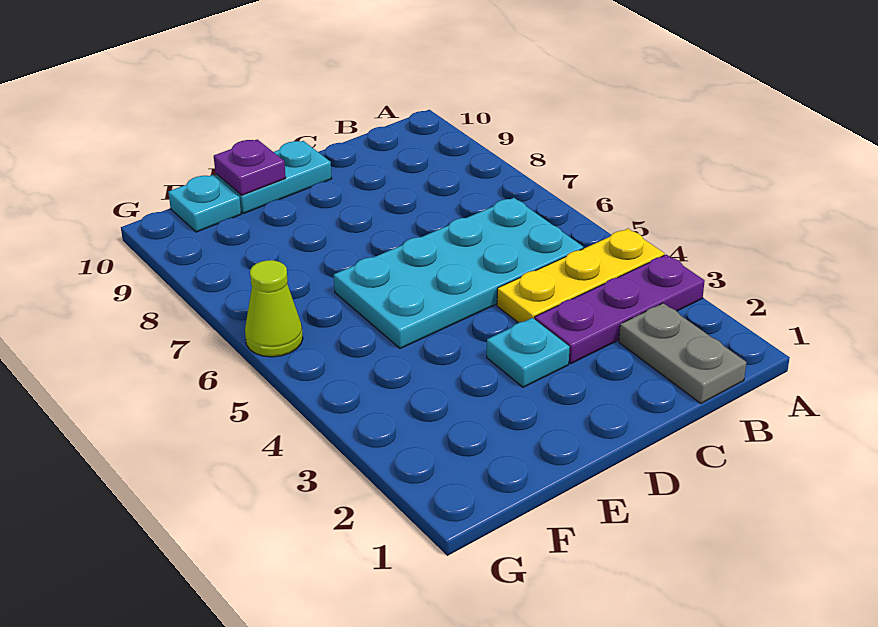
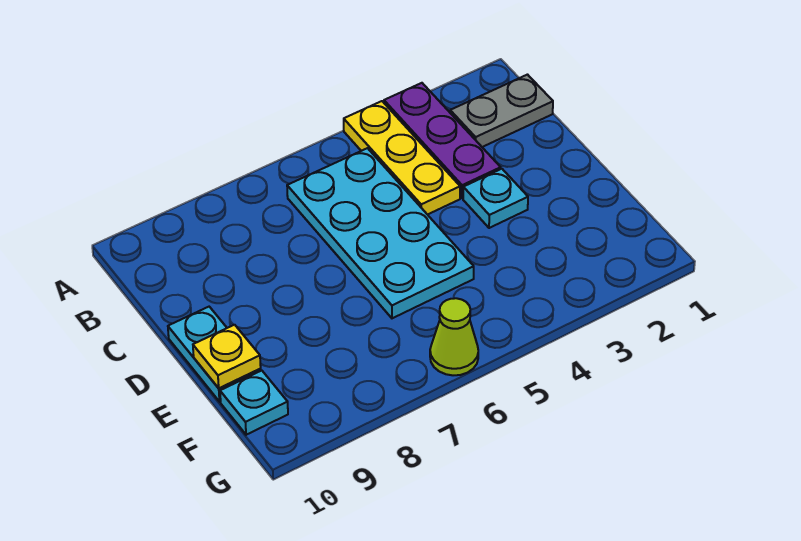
purple plate E10 level 2 -> yellow plate E10 level 2

